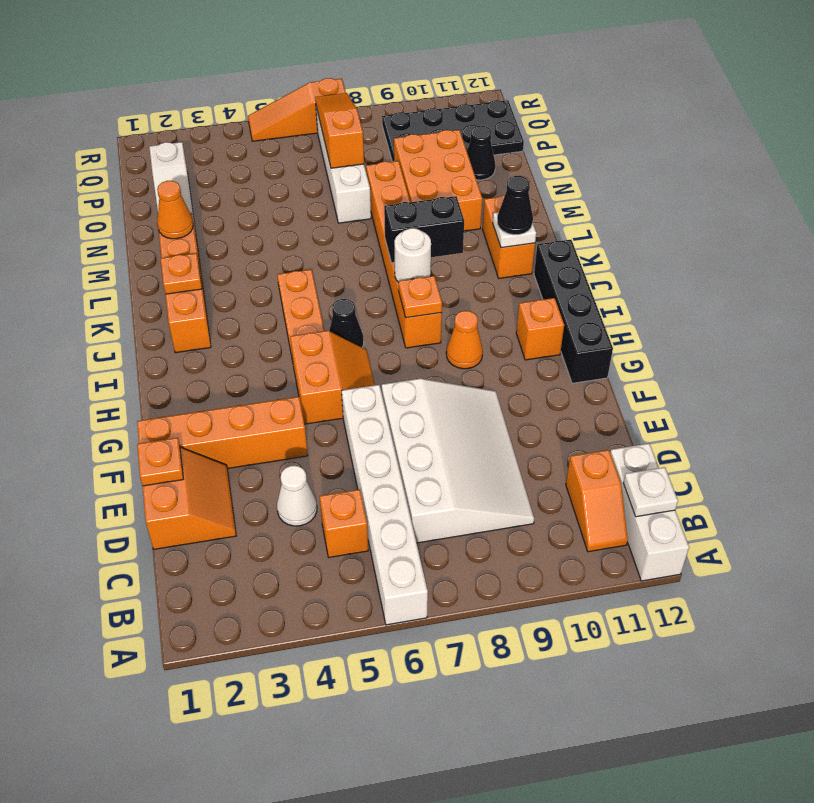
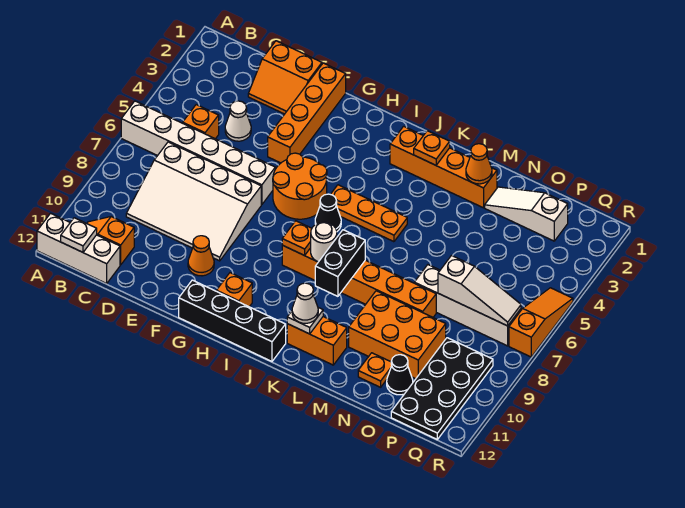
orange plate E1 level 2 -> orange plate N11 level 1
orange slope G5:H6 level 1 top 5 -> orange round brick G5:H6 level 1
orange cone H9 level 1 -> orange cone F10 level 1
black cone K11 level 3 -> white cone K11 level 3
orange slope O7:Q7 level 2 top O -> white slope O7:Q7 level 2 top O

